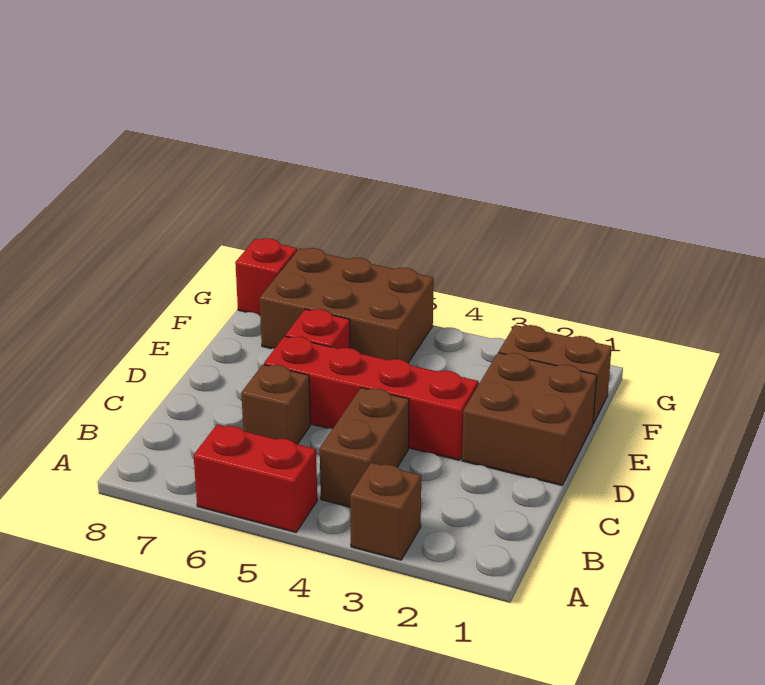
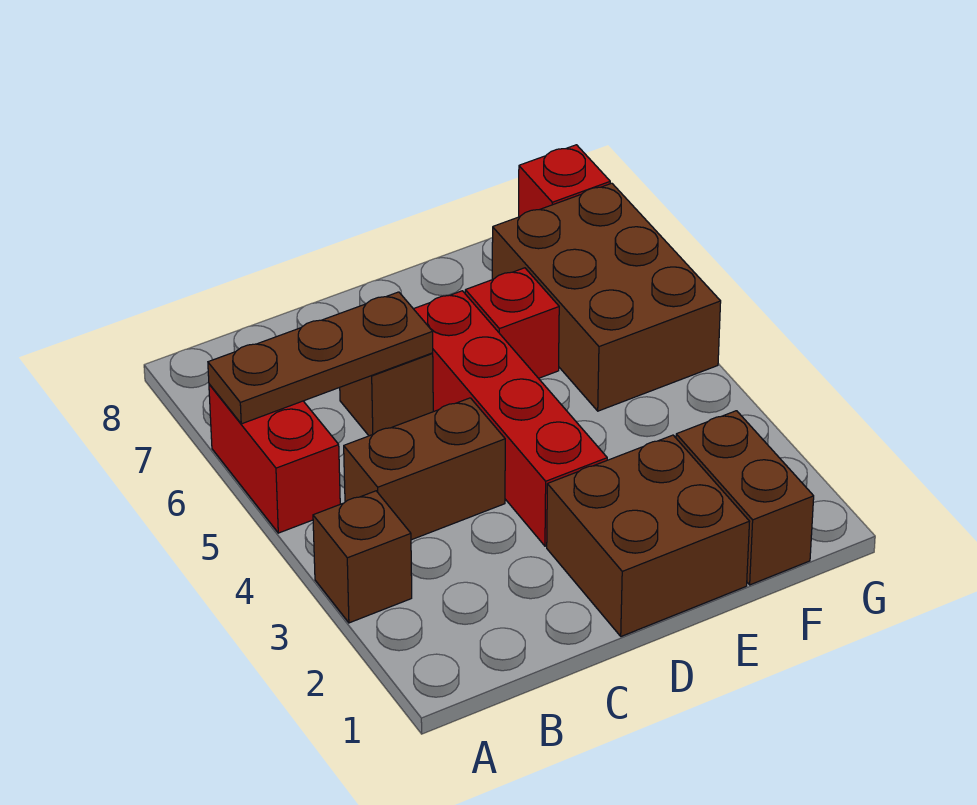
none -> brown plate A6:C6 level 2

